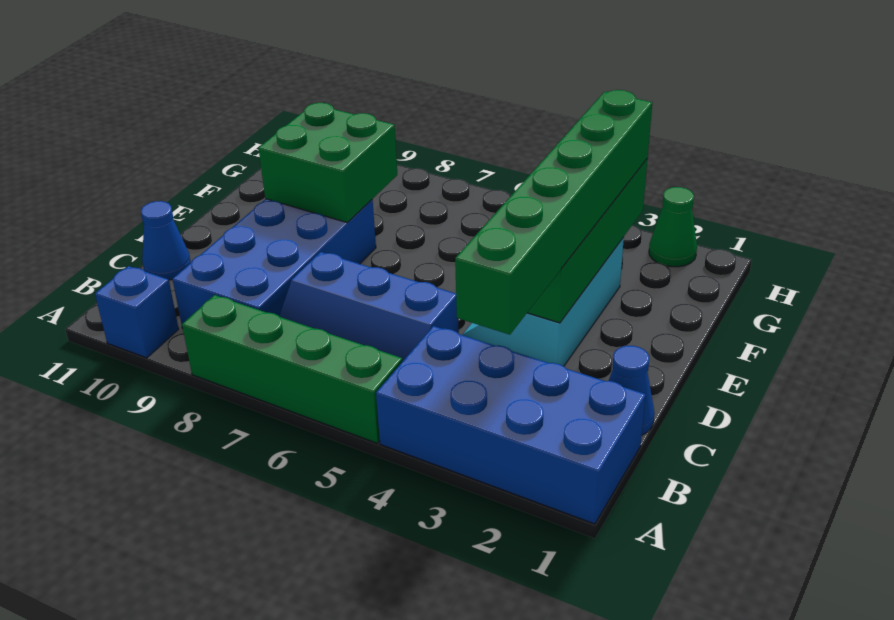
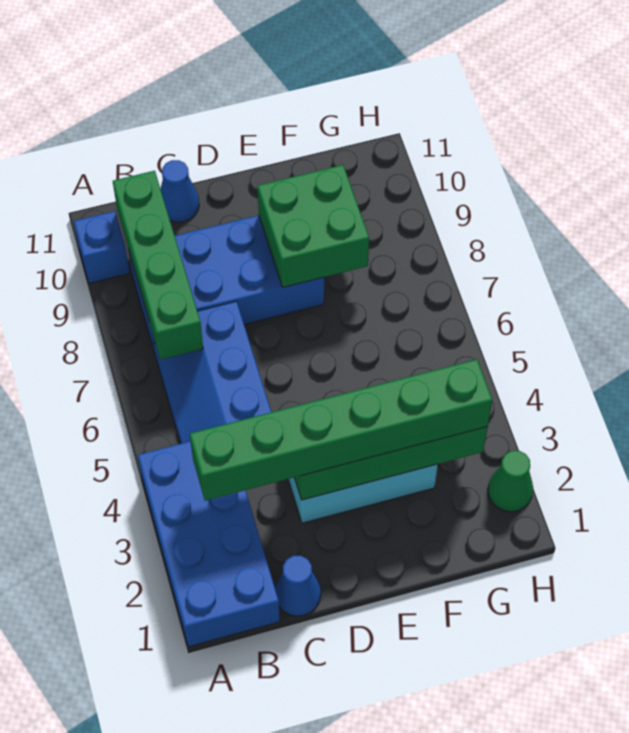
green brick A5:A8 level 1 -> green brick B7:B10 level 2

